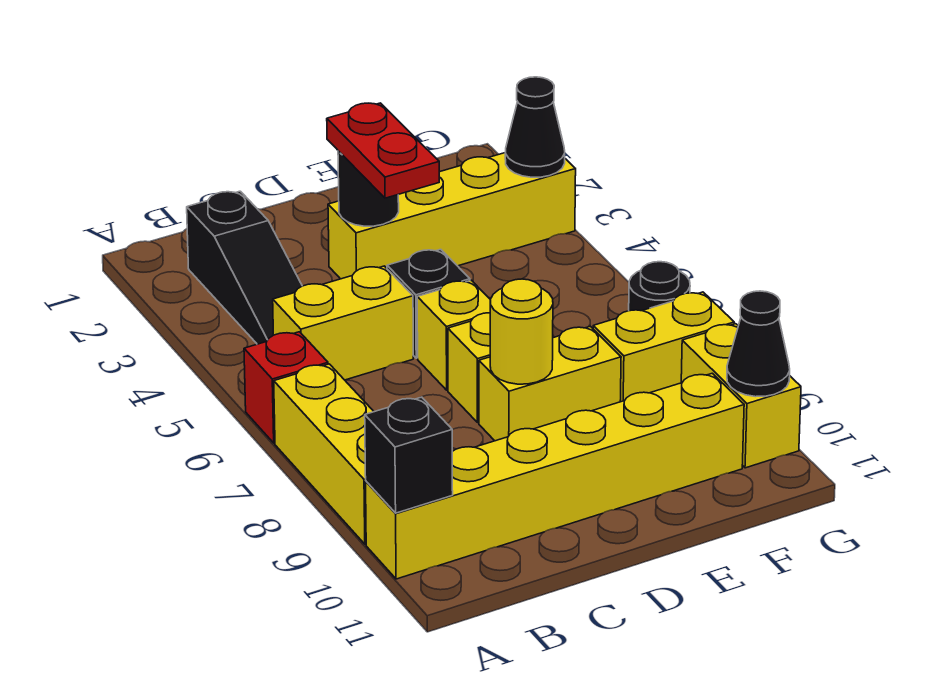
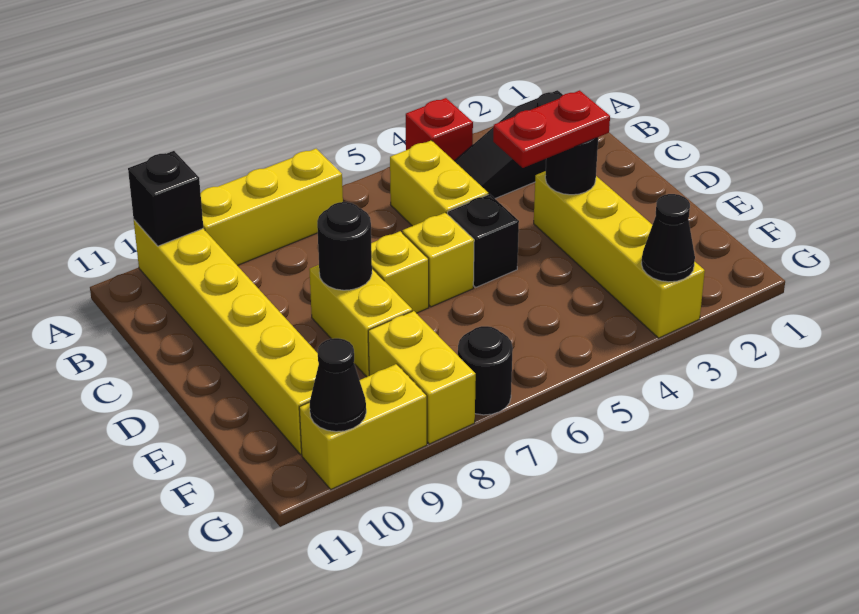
red brick A6 level 1 -> red brick A4 level 1
yellow round brick D8 level 2 -> black round brick D8 level 2

